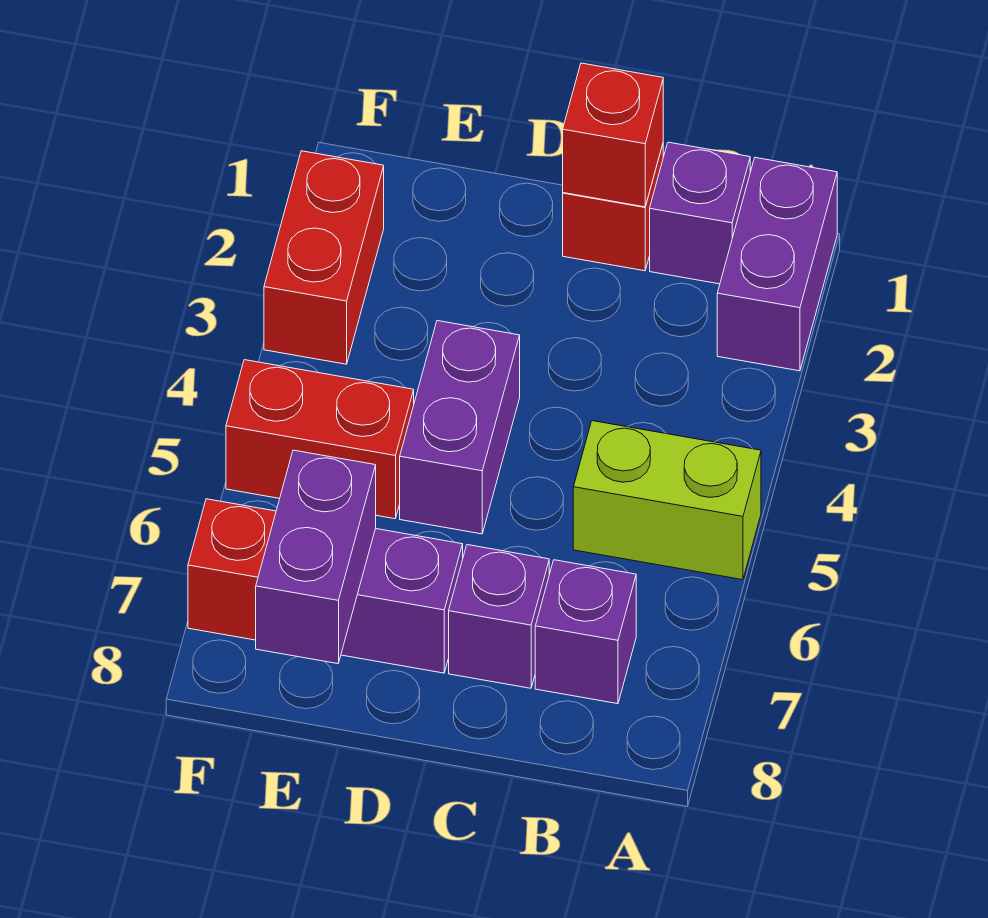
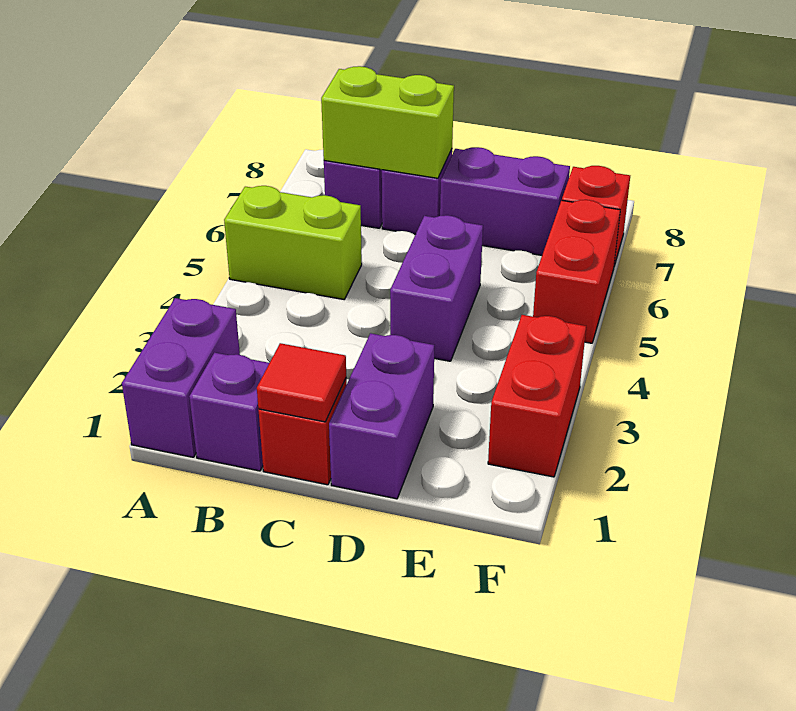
none -> lime brick B7:C7 level 2
red brick C1 level 2 -> red tile C1 level 2
red brick E5:F5 level 1 -> red brick F5:F6 level 1
purple brick E7:E8 level 2 -> purple brick D1:D2 level 1

